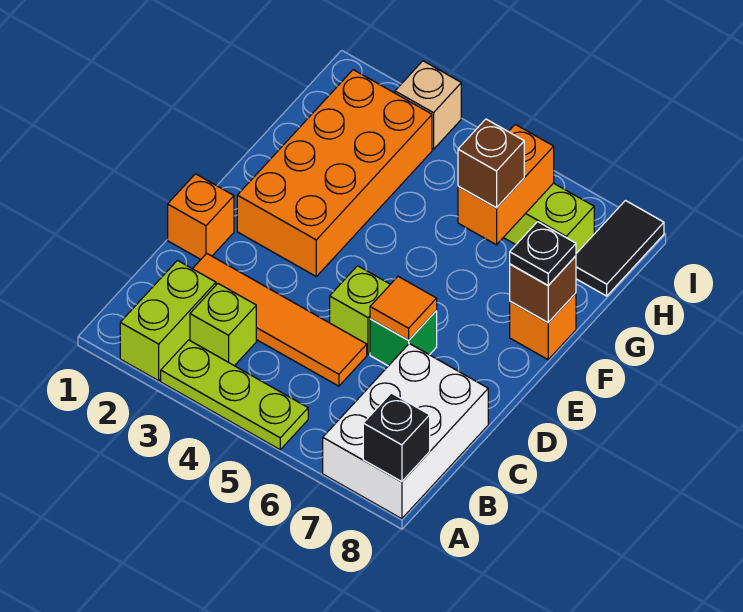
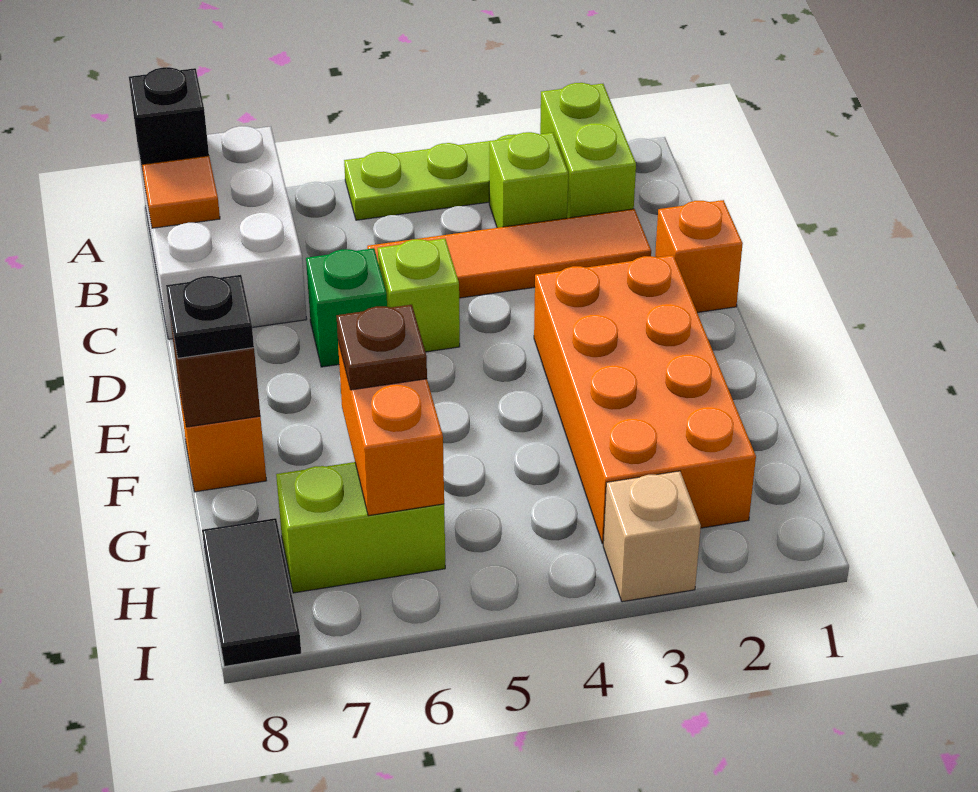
orange tile D6 level 2 -> orange tile B8 level 2
brown brick G6 level 3 -> brown plate G6 level 3

